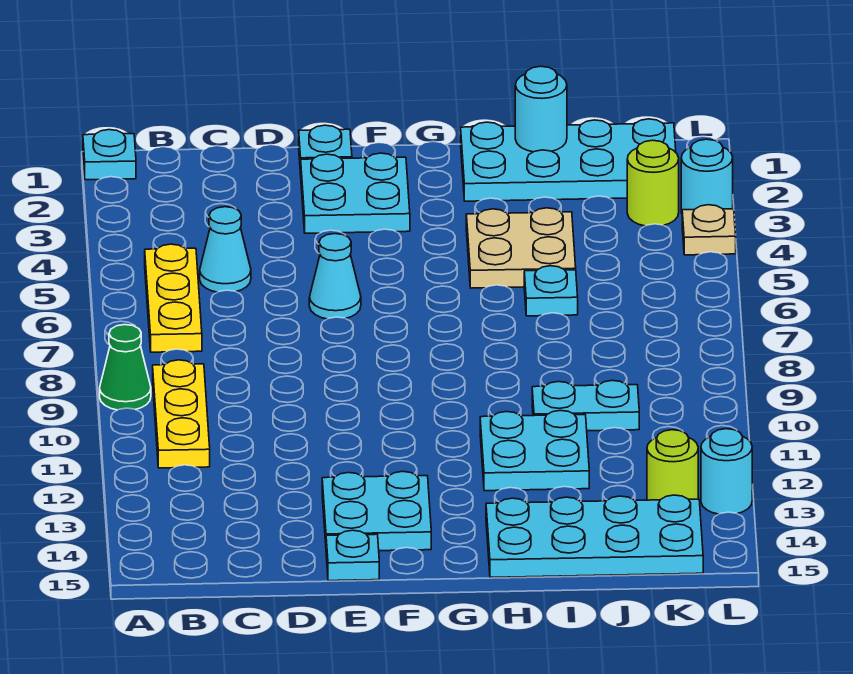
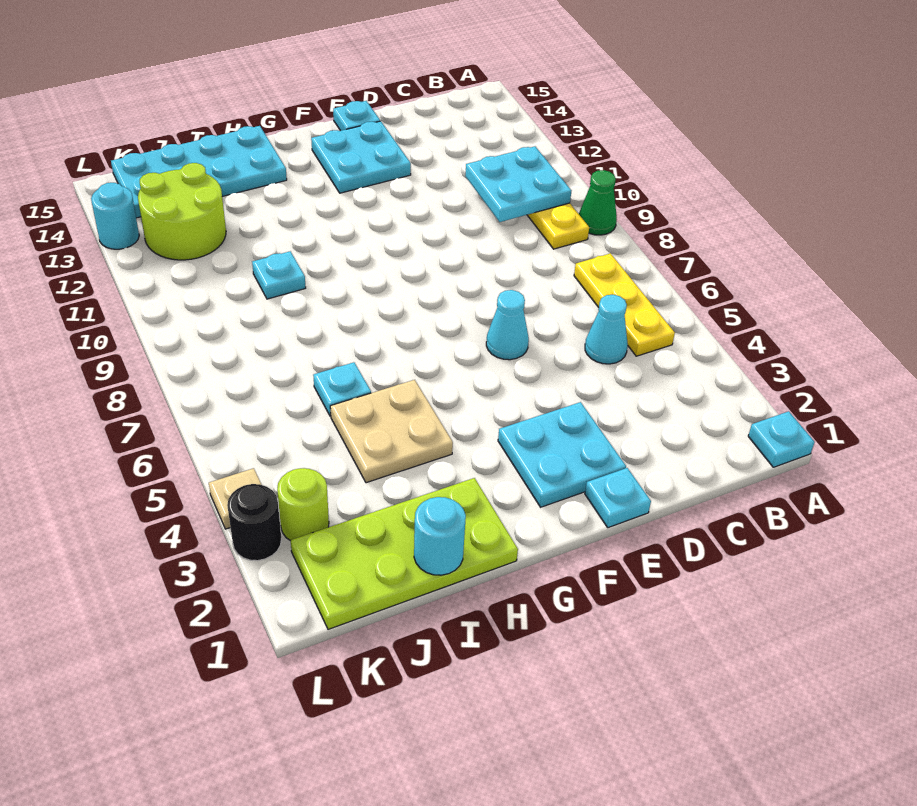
cyan plate H1:K2 level 1 -> lime plate H1:K2 level 1
cyan plate H11:I12 level 1 -> cyan plate B10:C11 level 2
cyan plate I10:J10 level 1 -> cyan plate I10 level 1
lime round brick K13 level 1 -> lime round brick J12:K13 level 1
cyan round brick L3 level 1 -> black round brick L3 level 1

